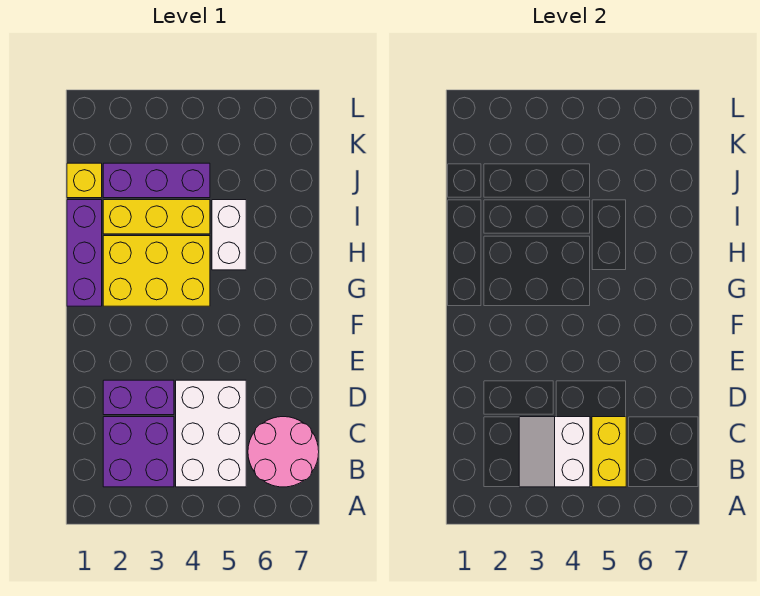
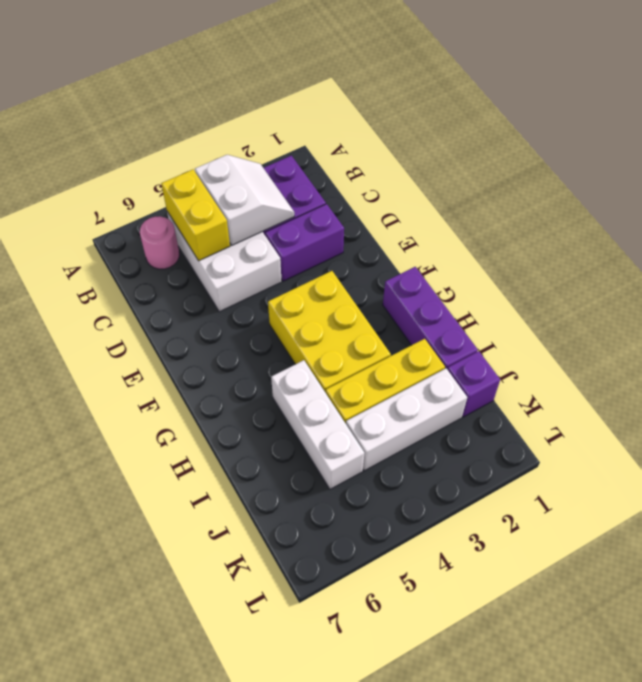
pink round brick B6:C7 level 1 -> pink round brick B6 level 1
yellow brick G2:H4 level 1 -> yellow brick F3:H4 level 1
white brick H5:I5 level 1 -> white brick H5:J5 level 1
yellow brick J1 level 1 -> purple brick J1 level 1
purple brick J2:J4 level 1 -> white brick J2:J4 level 1

